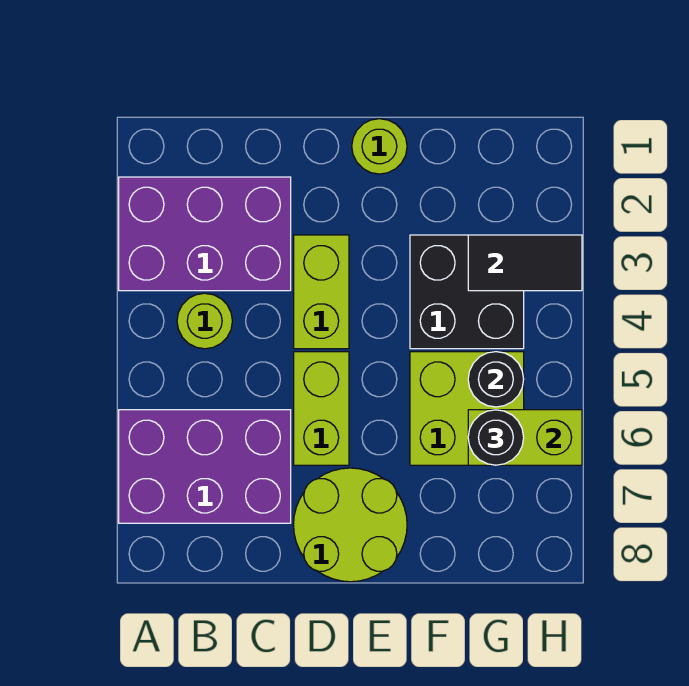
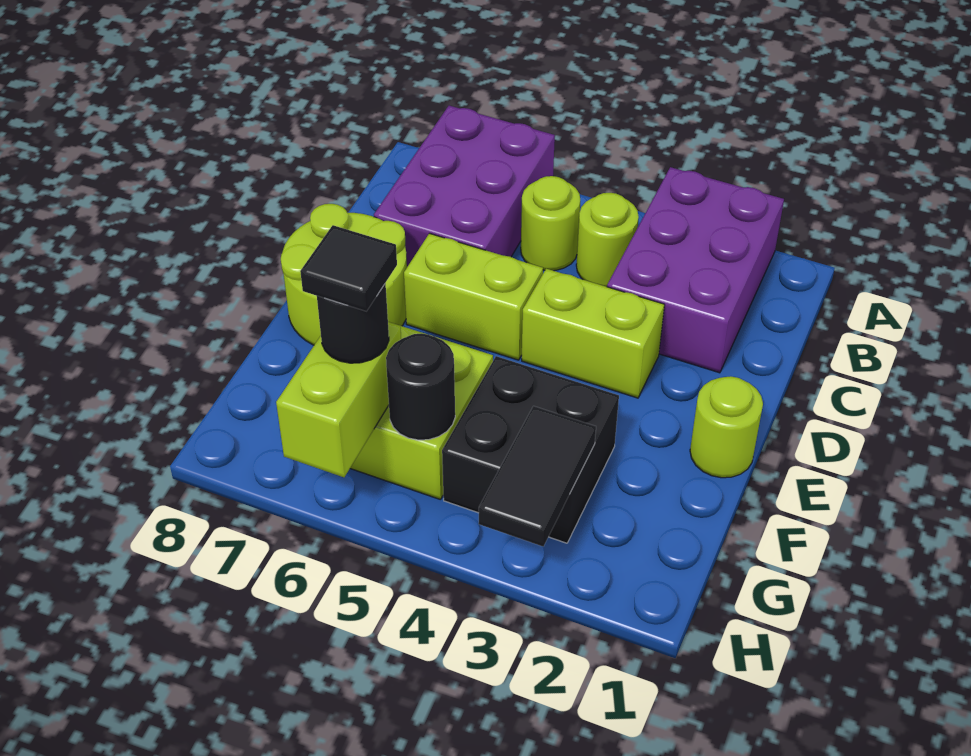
none -> lime round brick B5 level 1
none -> black tile G6 level 4

